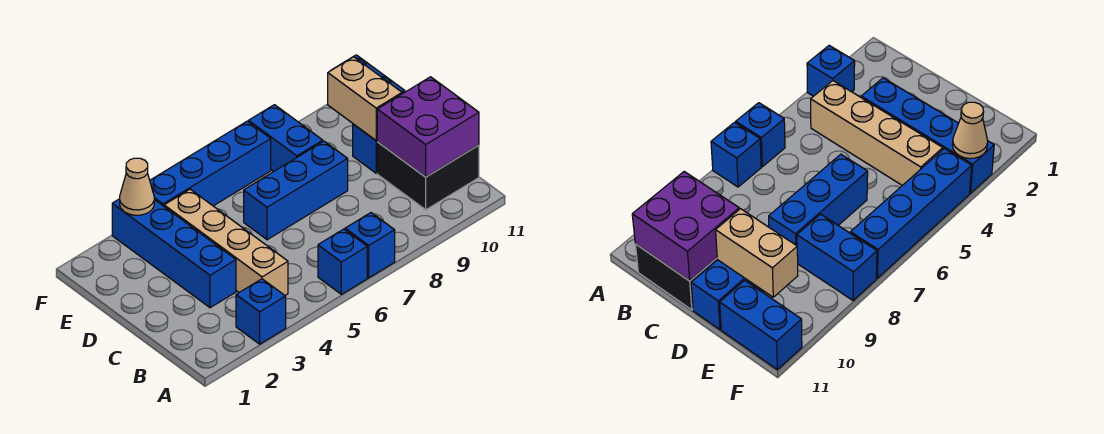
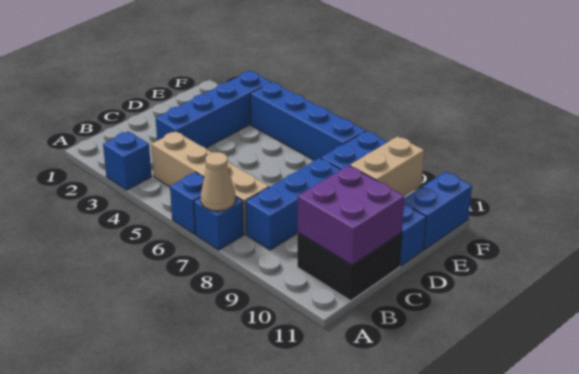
tan brick B4:E4 level 1 -> tan brick B4:B7 level 1
blue brick D6:D8 level 1 -> blue brick B8:D8 level 1
tan cone F3 level 2 -> tan cone A7 level 2

